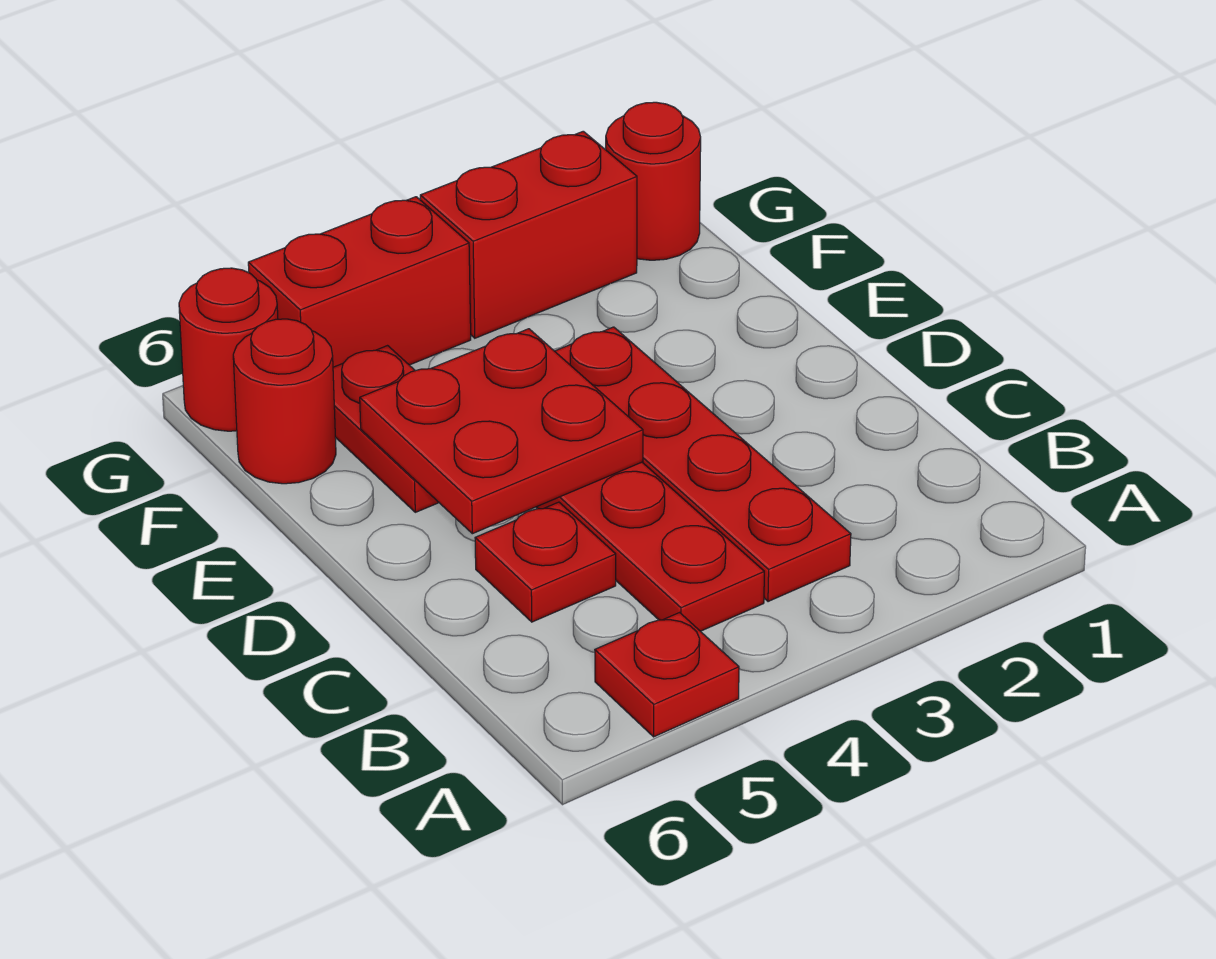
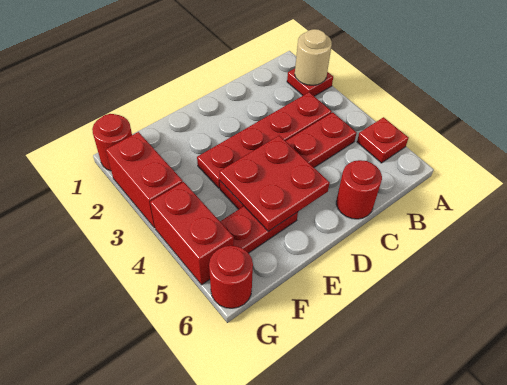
none -> tan round brick A2 level 2
red plate C5 level 1 -> red plate A2 level 1
red round brick F6 level 1 -> red round brick C6 level 1

